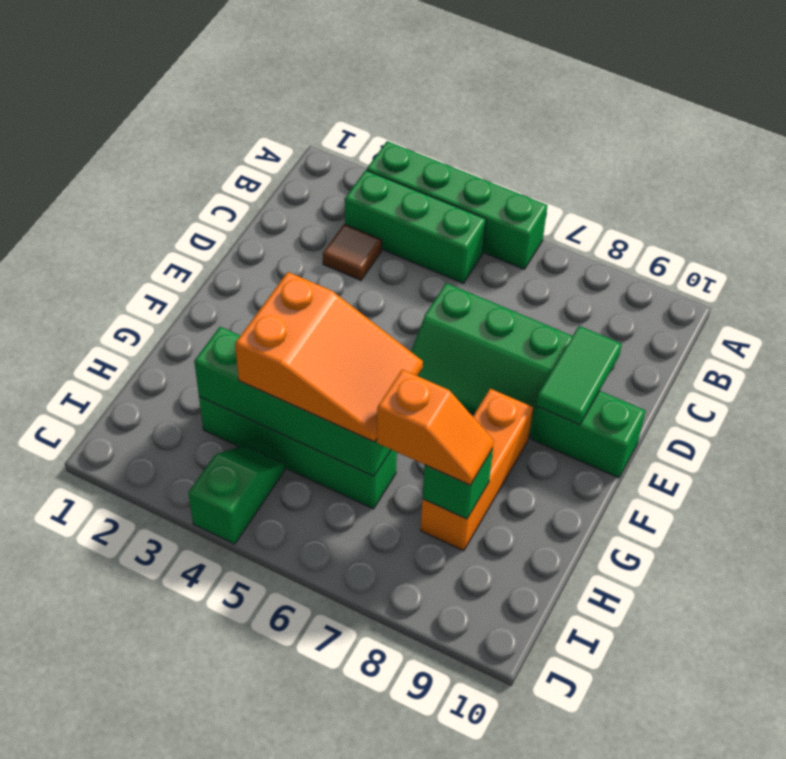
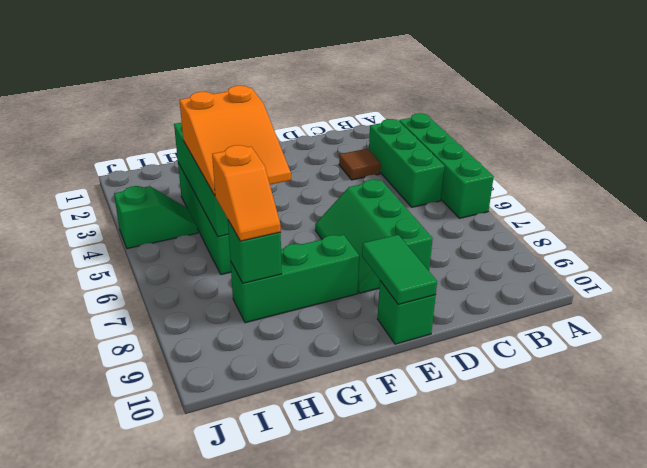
green tile D9:E9 level 2 -> green tile E9:E10 level 2
green brick E9:E10 level 1 -> green brick E10 level 1
orange brick F8:H8 level 1 -> green brick F8:H8 level 1

